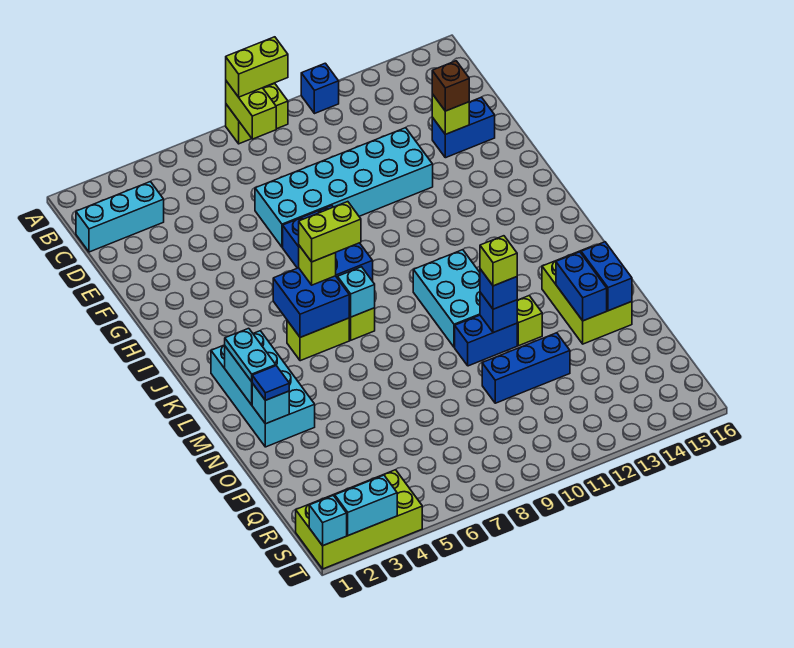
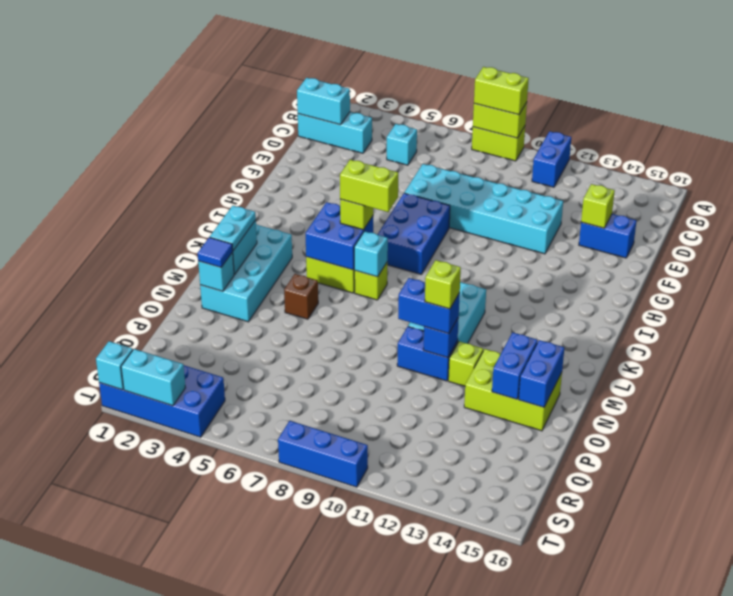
lime brick A8:B8 level 2 -> lime brick A8:A9 level 2
blue brick A11 level 1 -> blue brick A11:B11 level 1
none -> cyan brick C1:C2 level 2
none -> cyan brick C5 level 1
brown brick E14 level 3 -> brown brick M5 level 1
lime brick M14:O15 level 1 -> lime brick N13:O15 level 1
blue brick N11 level 3 -> blue brick N10:N11 level 3
blue brick P10:P12 level 1 -> blue brick T8:T10 level 1
lime brick S1:T4 level 1 -> blue brick S1:T4 level 1

